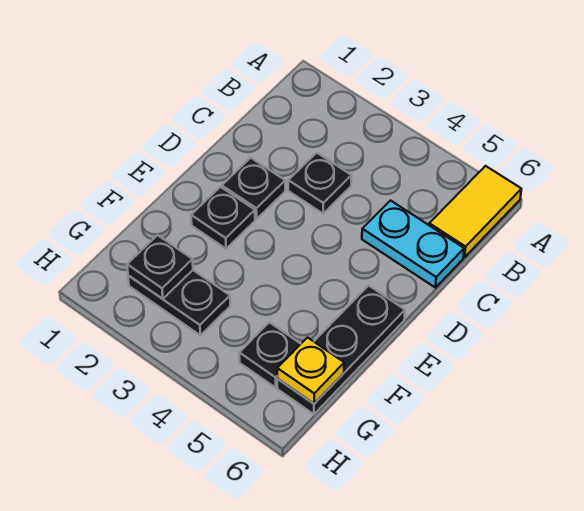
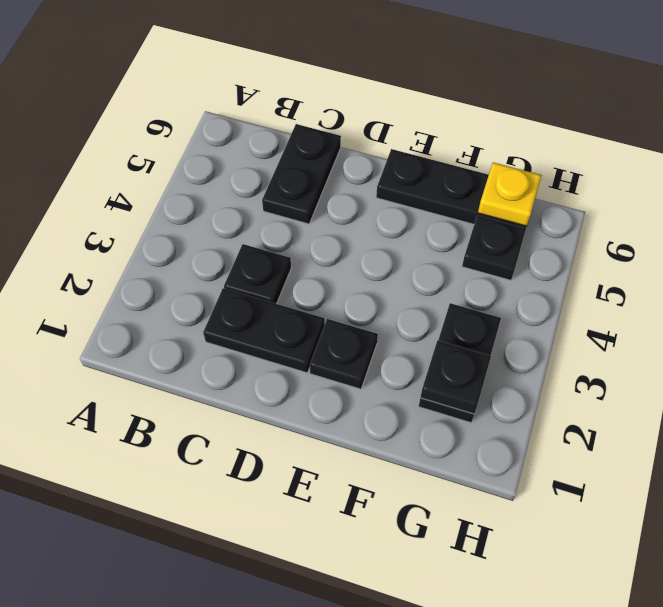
yellow tile A6:B6 level 1 -> none
cyan plate C5:C6 level 1 -> black plate C5:C6 level 1
black plate D2 level 1 -> black plate C2:D2 level 1

